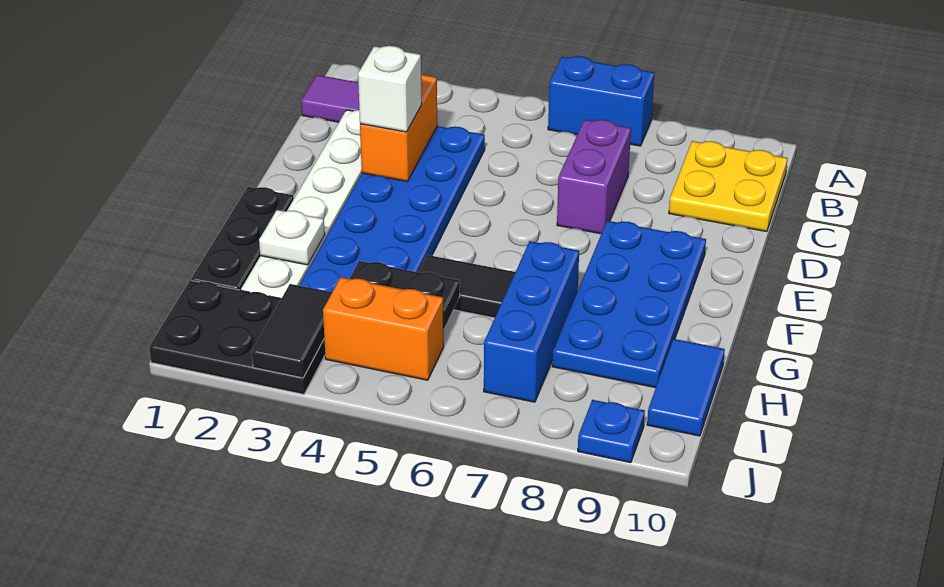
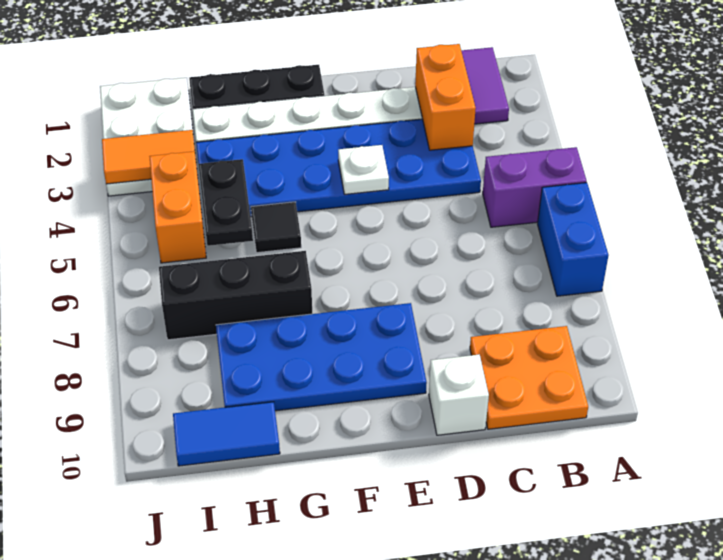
yellow plate B9:C10 level 1 -> orange plate B9:C10 level 1
orange brick C3:D3 level 2 -> orange brick C2:C3 level 2
purple brick C7:D7 level 1 -> purple brick A5:B5 level 1
white brick D3 level 3 -> white brick D10 level 1
white plate G2 level 2 -> white plate E4 level 2
black tile G5:G6 level 1 -> black tile G5 level 1
blue brick G7:I7 level 1 -> black brick G7:I7 level 1
black plate I1:J3 level 1 -> white plate I1:J3 level 1
black tile I3:J3 level 2 -> orange tile I3:J3 level 2
blue plate J9 level 1 -> none

